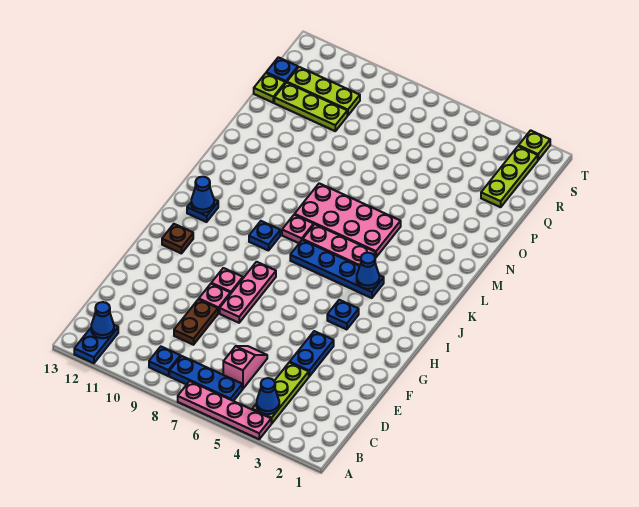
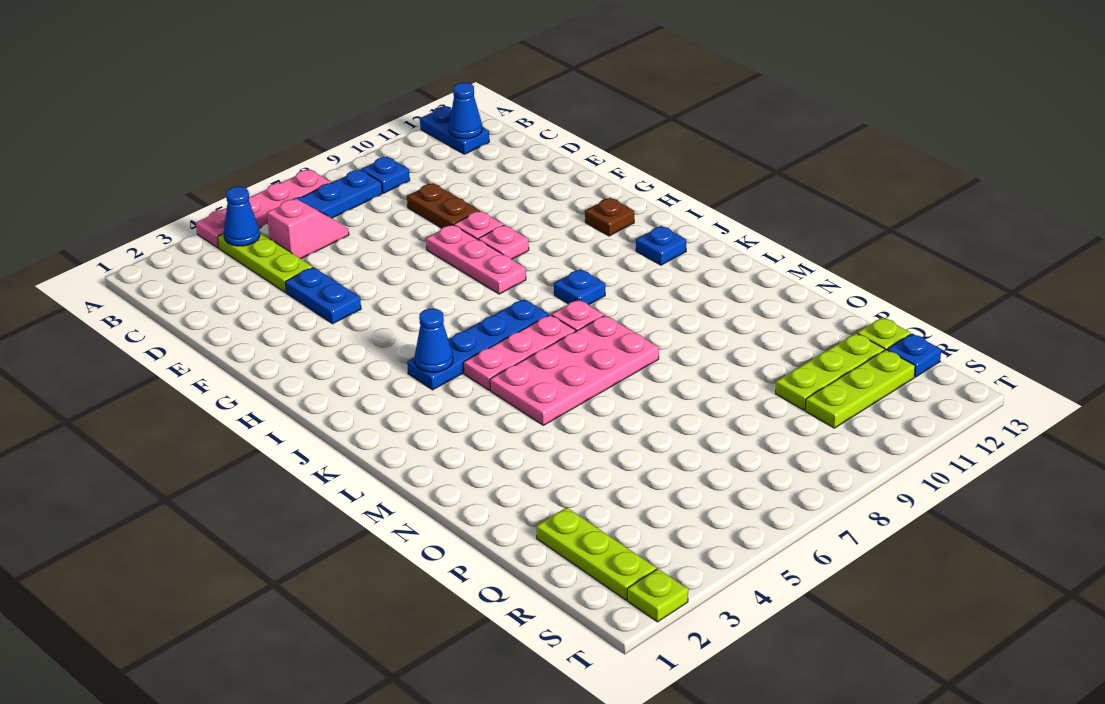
pink slope C6:D6 level 1 top C -> pink slope C5:C6 level 1 top 5
blue plate H4 level 1 -> none
blue cone J12 level 2 -> none

